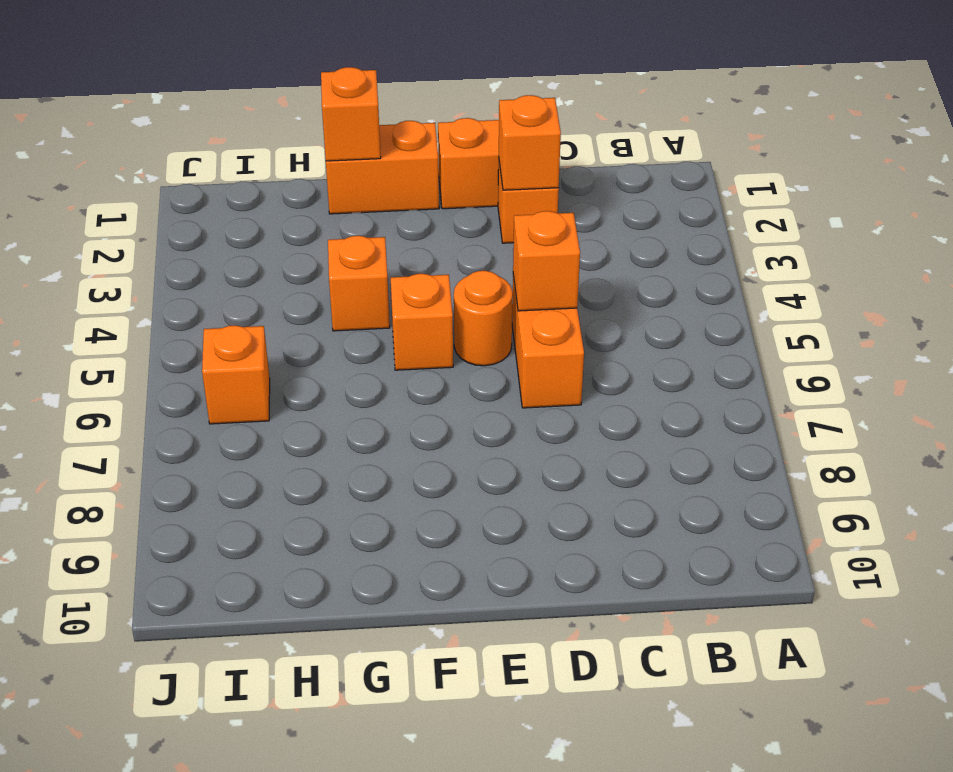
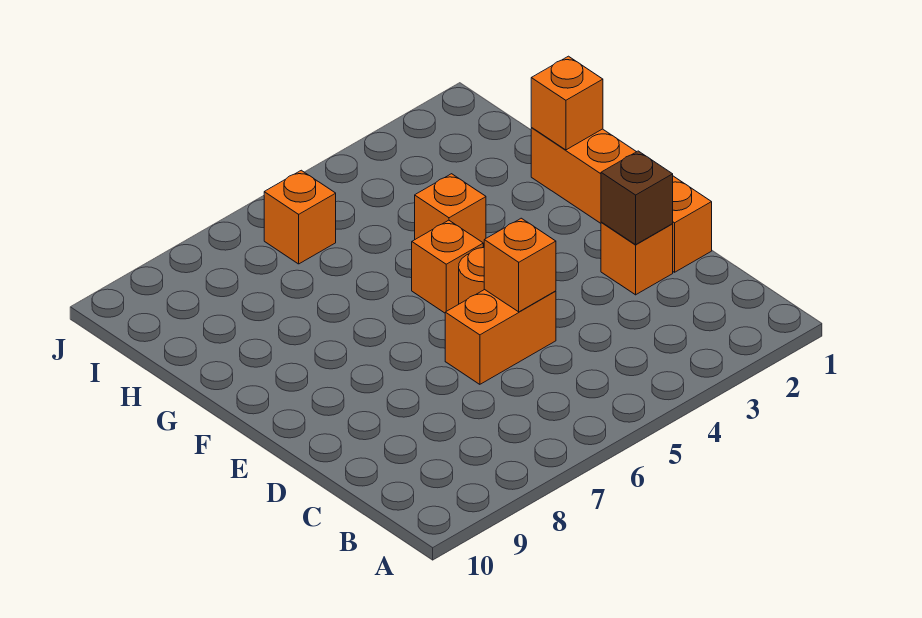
orange brick D2 level 2 -> brown brick D2 level 2

